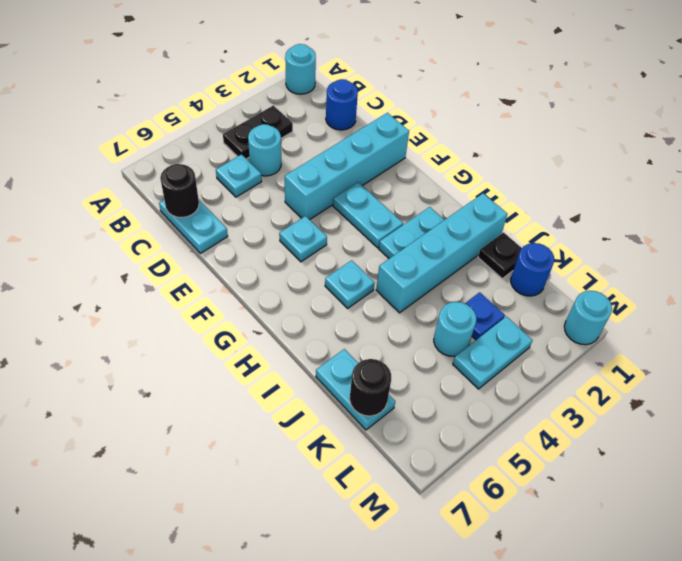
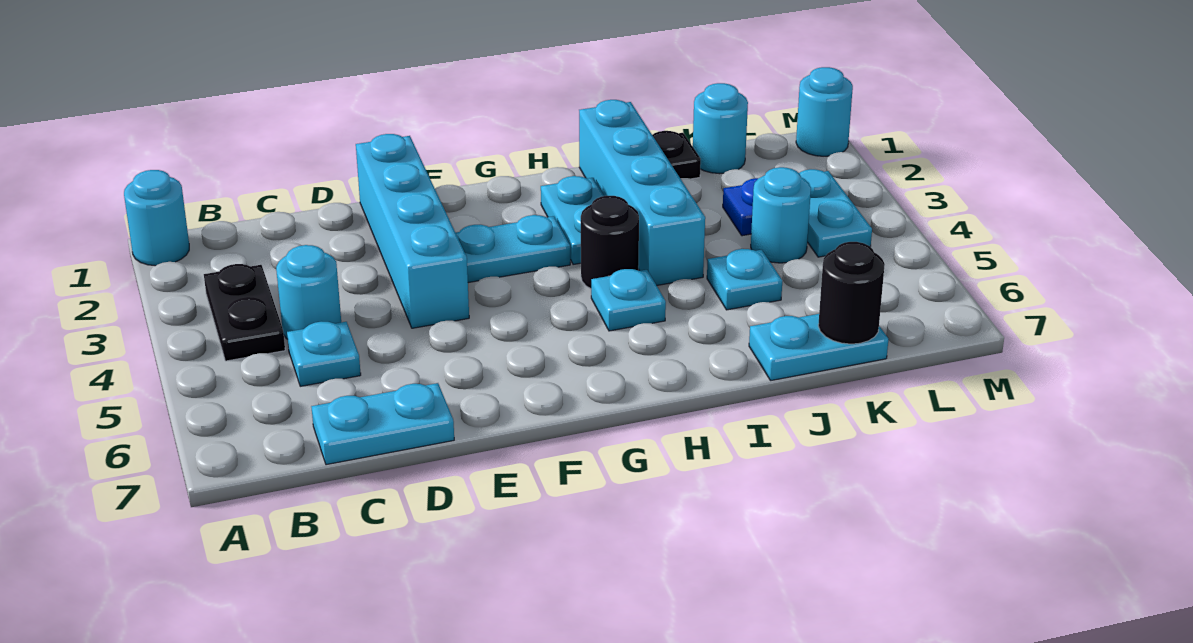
blue round brick C1 level 1 -> none
black round brick C7 level 2 -> black round brick H4 level 1
cyan plate F5 level 1 -> cyan plate J5 level 1
blue round brick K1 level 1 -> cyan round brick K1 level 1

